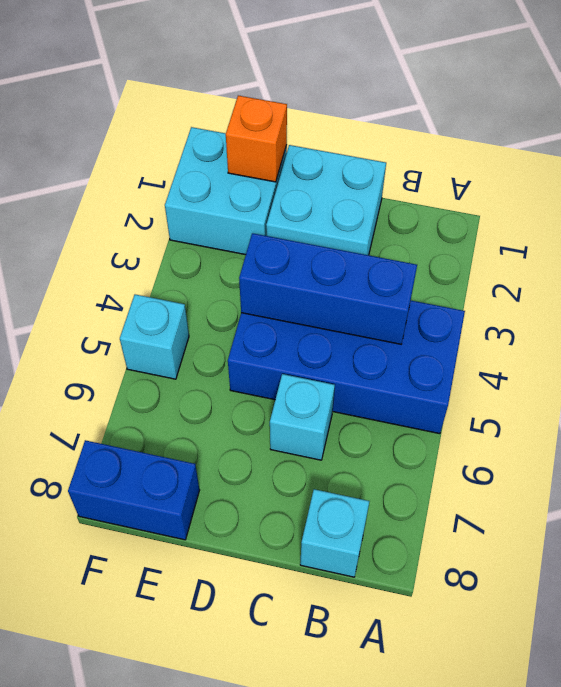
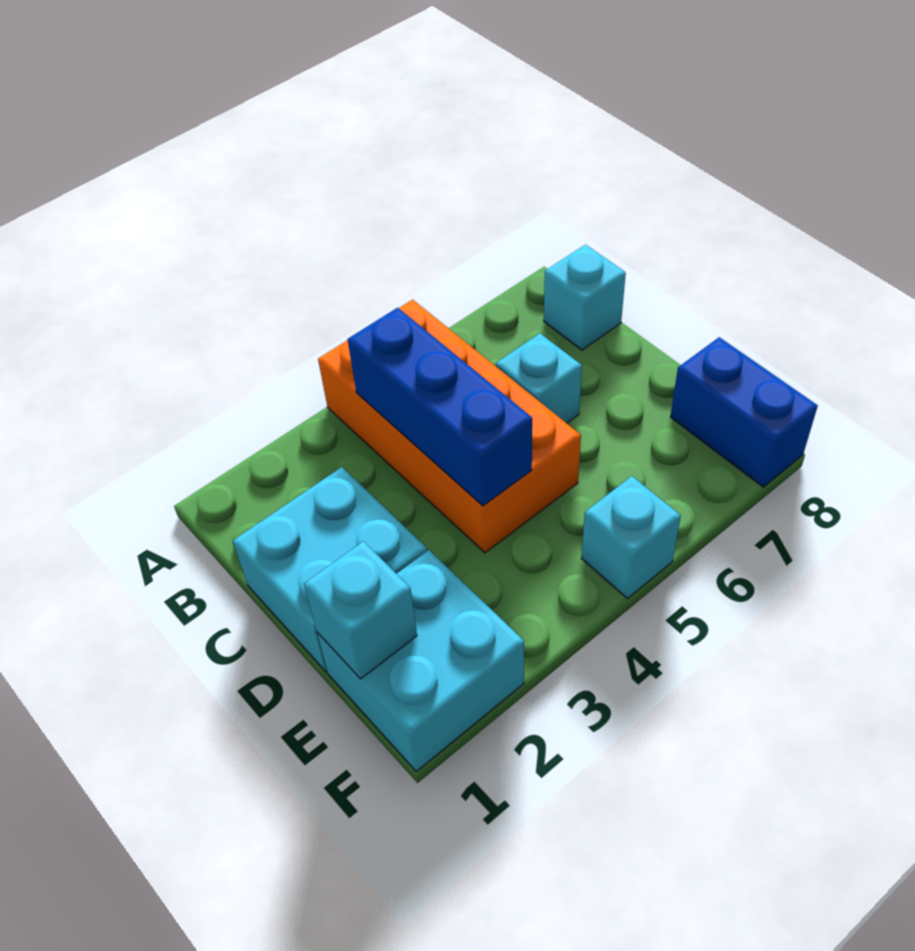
blue brick A4:D5 level 1 -> orange brick A4:D5 level 1
orange brick E1 level 2 -> cyan brick E1 level 2

